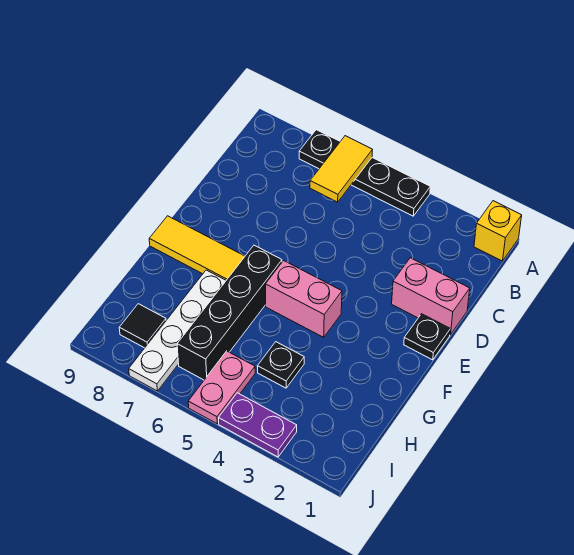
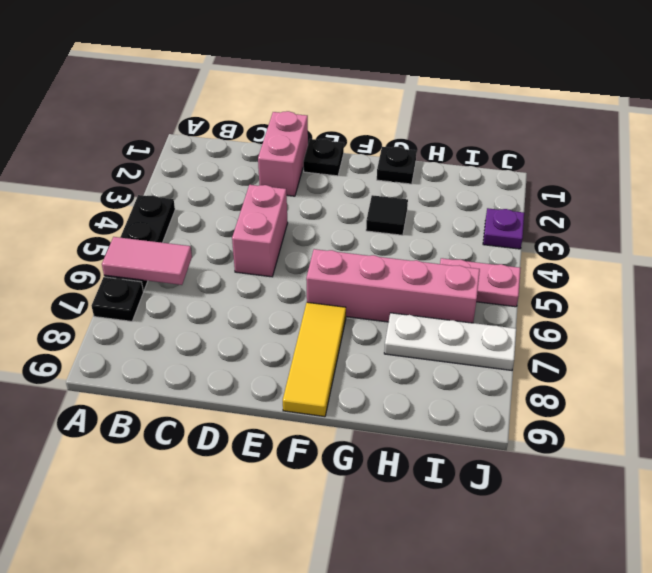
yellow brick A1 level 1 -> none
yellow tile A6:B6 level 2 -> pink tile A6:B6 level 2
pink brick F4:F5 level 1 -> pink brick D4:D5 level 1
black brick F6:I6 level 1 -> pink brick F6:I6 level 1
white plate G7:J7 level 1 -> white plate H7:J7 level 1
black plate H4 level 1 -> black plate G1 level 1
black tile I8 level 1 -> black tile G3 level 1
purple plate J3:J4 level 1 -> purple plate J3 level 1

